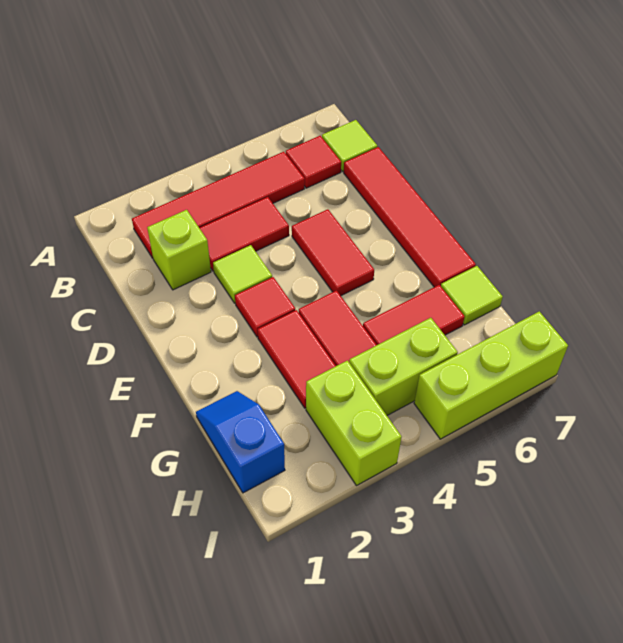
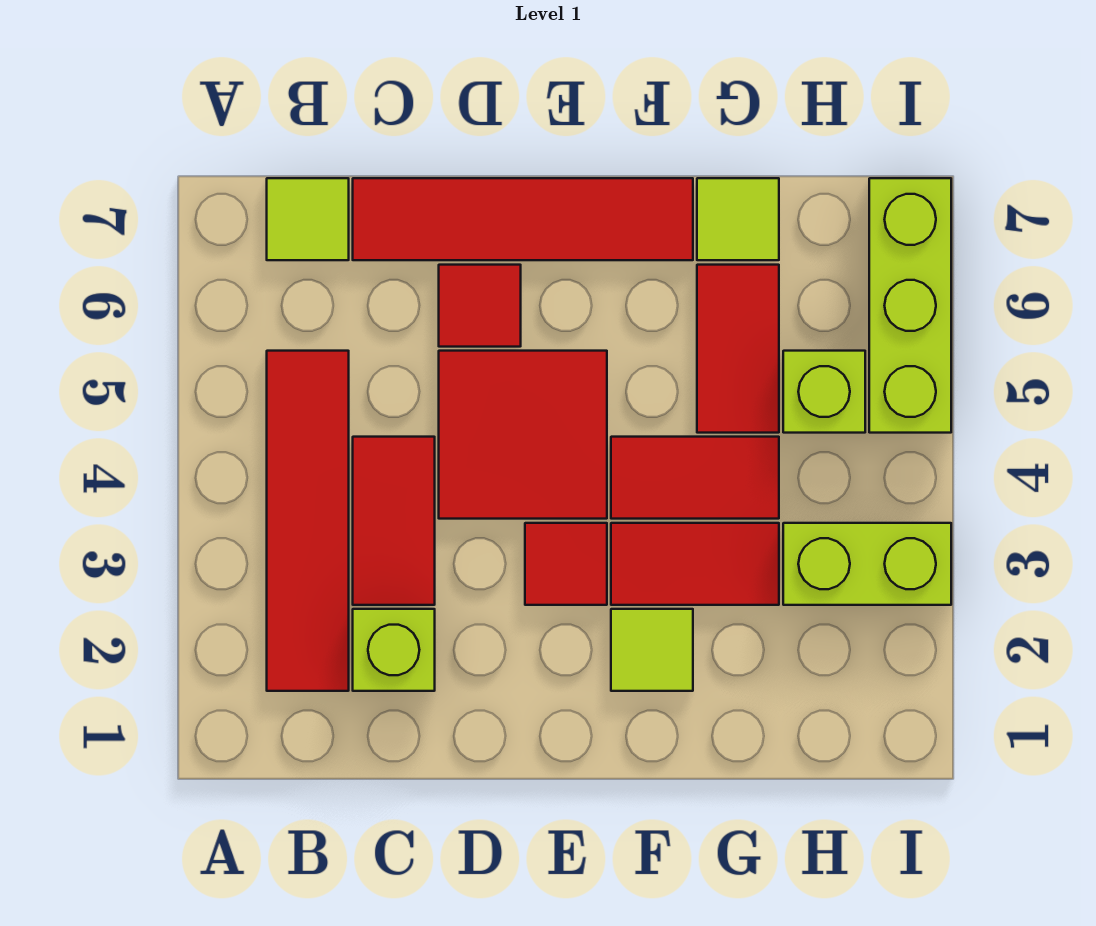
red tile B6 level 1 -> red tile D6 level 1
lime tile D3 level 1 -> lime tile F2 level 1
red tile D5:E5 level 1 -> red tile D4:E5 level 1
blue slope G1:H1 level 1 top H -> none
lime brick H4:H5 level 1 -> lime brick H5 level 1

